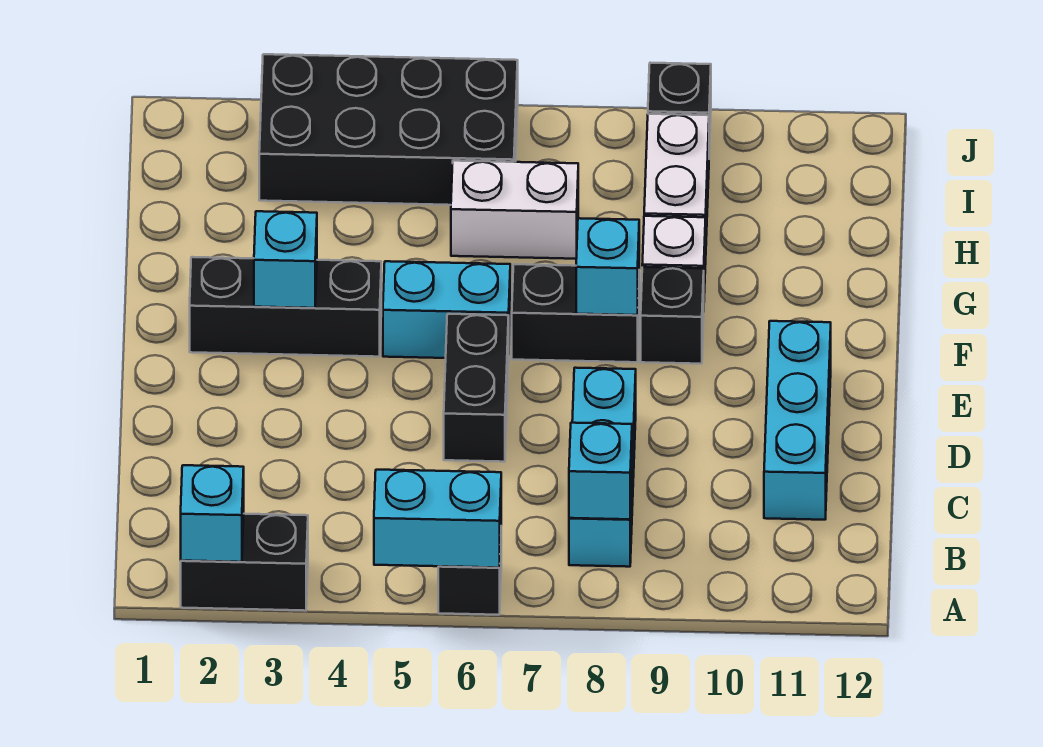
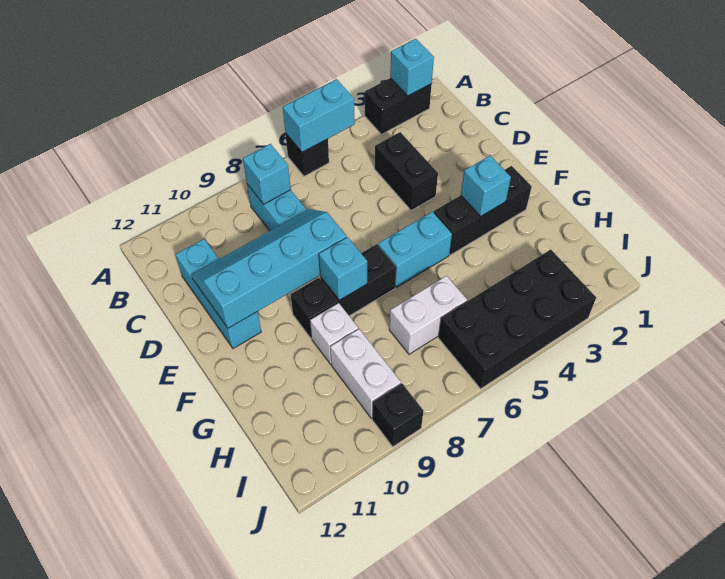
black brick D6:E6 level 1 -> black brick C4:D4 level 1
none -> cyan slope D8:E11 level 2 top E

